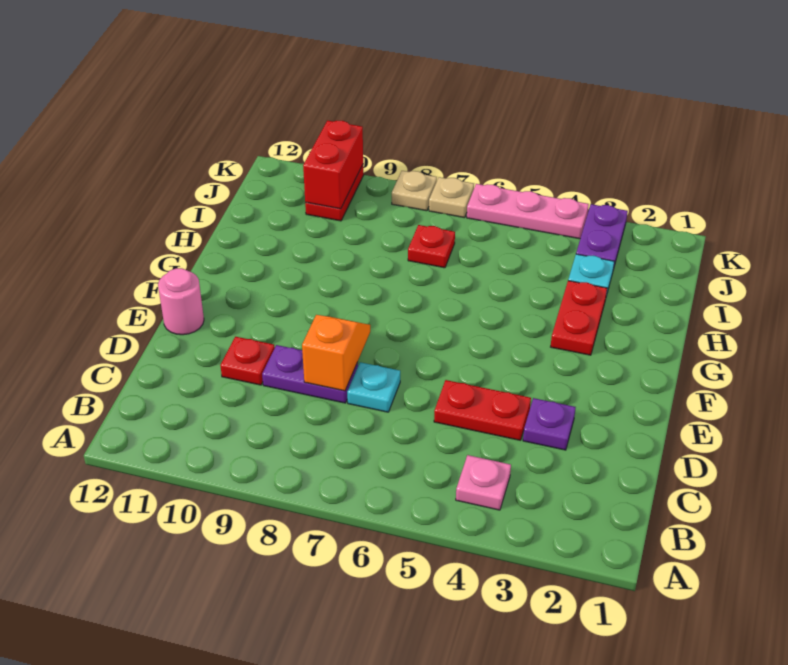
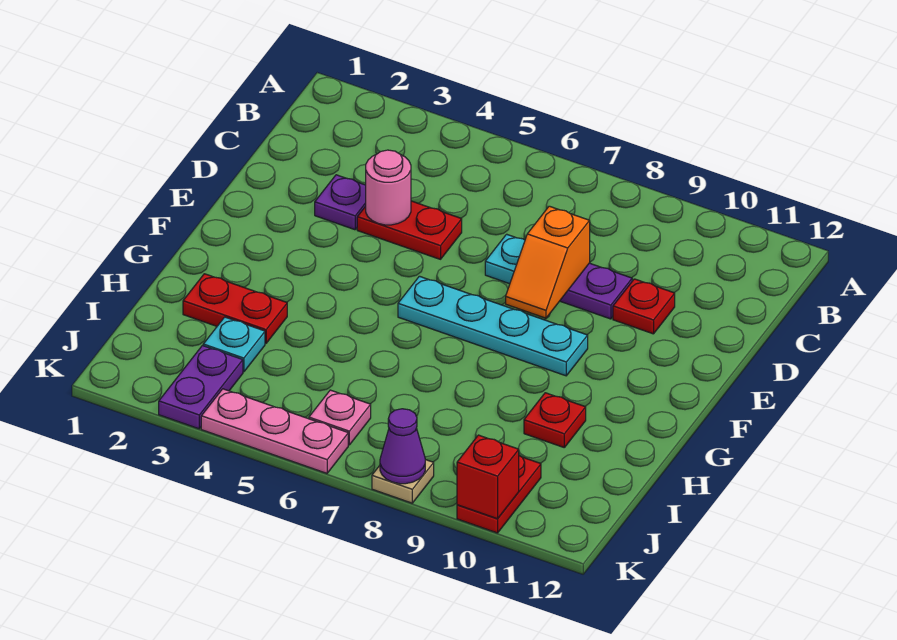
pink plate B4 level 1 -> pink plate J6 level 1
pink round brick E12 level 1 -> pink round brick D4 level 2
none -> cyan plate F6:F9 level 1
red plate G3:H3 level 1 -> red plate H2:H3 level 1
red plate I7 level 1 -> red plate H10 level 1
red brick J10:K10 level 2 -> red brick K10 level 2
tan plate K7 level 1 -> none
none -> purple cone K8 level 2

